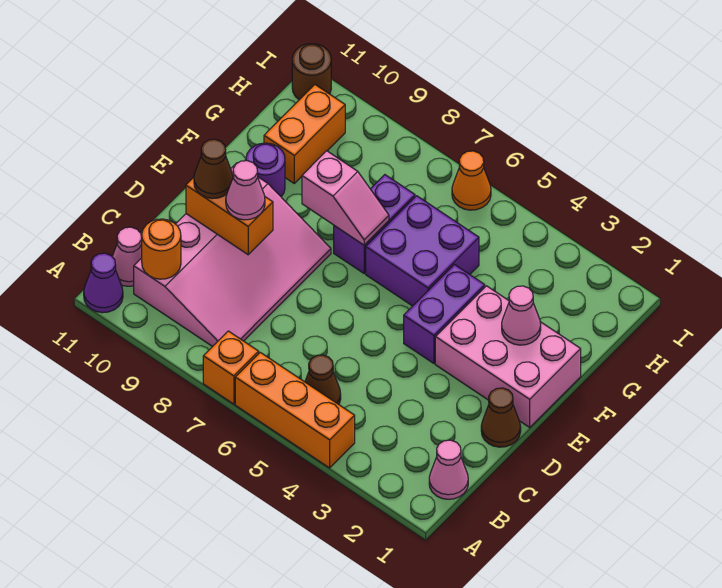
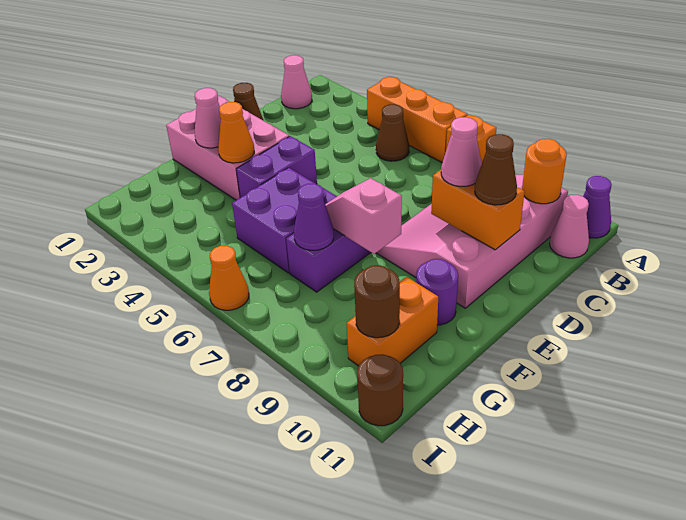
none -> orange cone F3 level 2
none -> purple cone G7 level 2
none -> brown round brick H10 level 2

